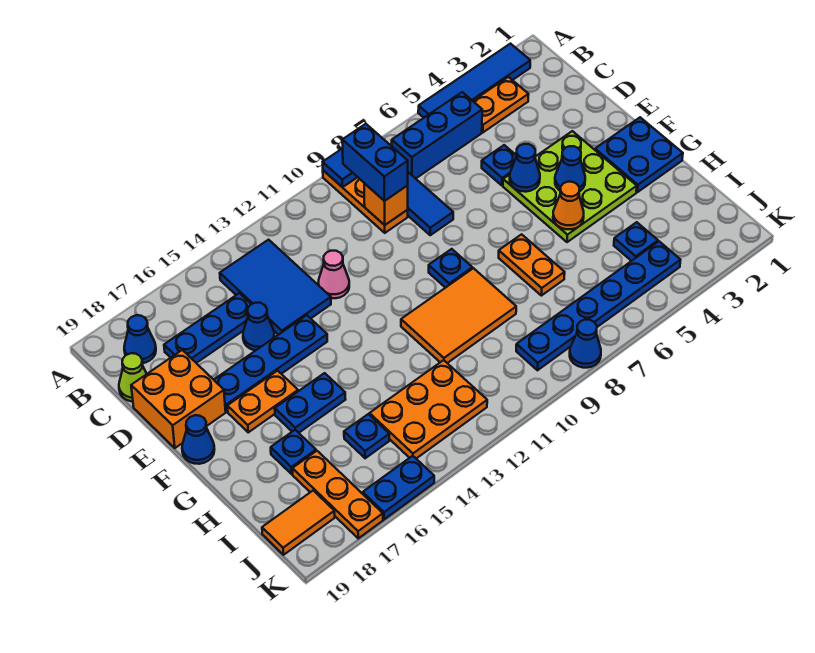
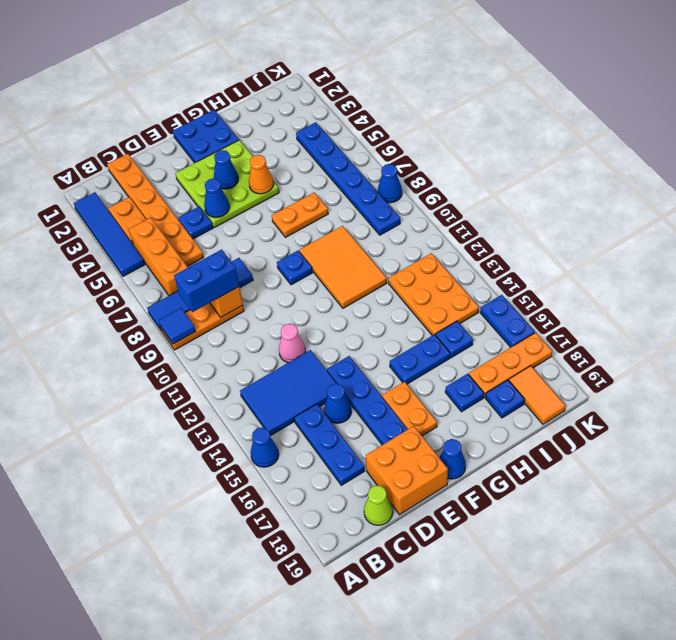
blue brick B5:B7 level 1 -> orange brick B5:B7 level 1
blue cone B18 level 1 -> blue cone A15 level 1
none -> orange plate C1:C6 level 1
blue plate G15:G16 level 1 -> blue plate G15:H15 level 1
blue plate I4 level 1 -> blue plate I18 level 1

